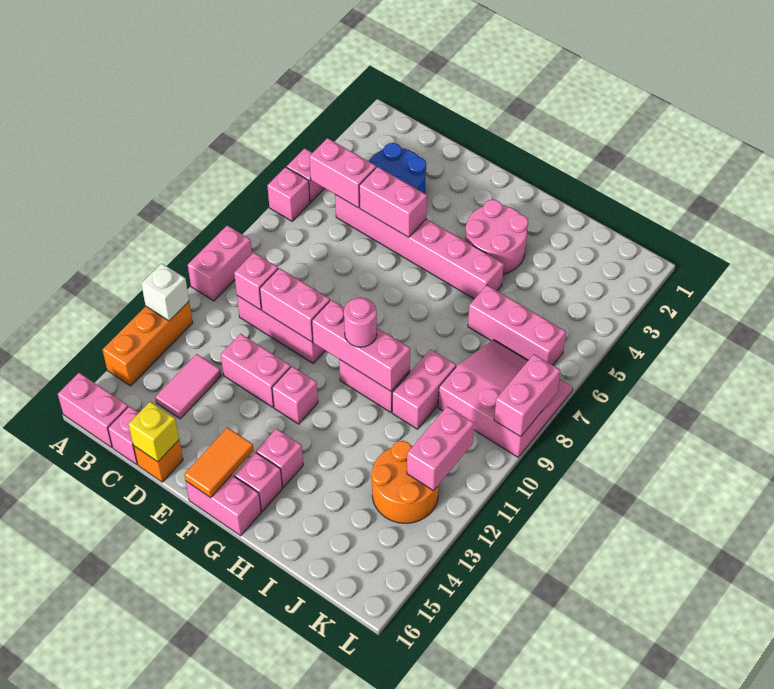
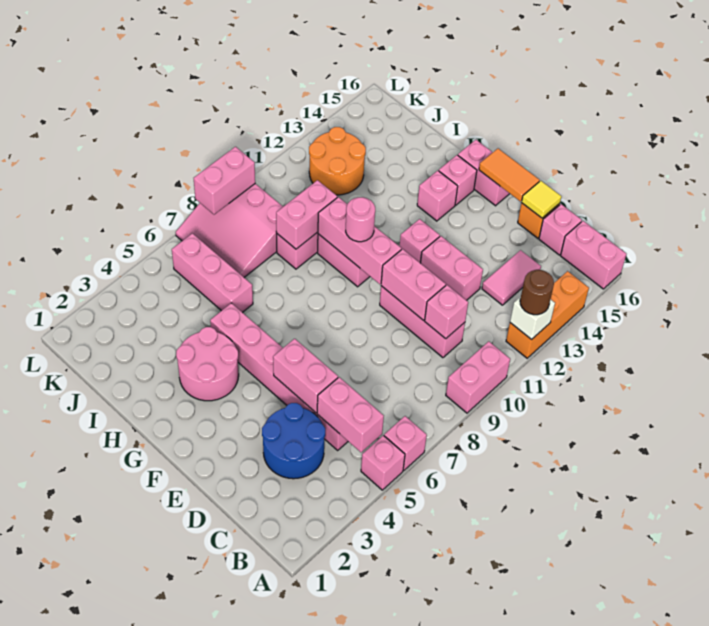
none -> brown round brick A12 level 3
yellow brick D16 level 2 -> yellow tile D16 level 2
orange tile F15:F16 level 2 -> orange tile E16:F16 level 2
pink brick K11:K12 level 2 -> pink brick I9:I10 level 2

